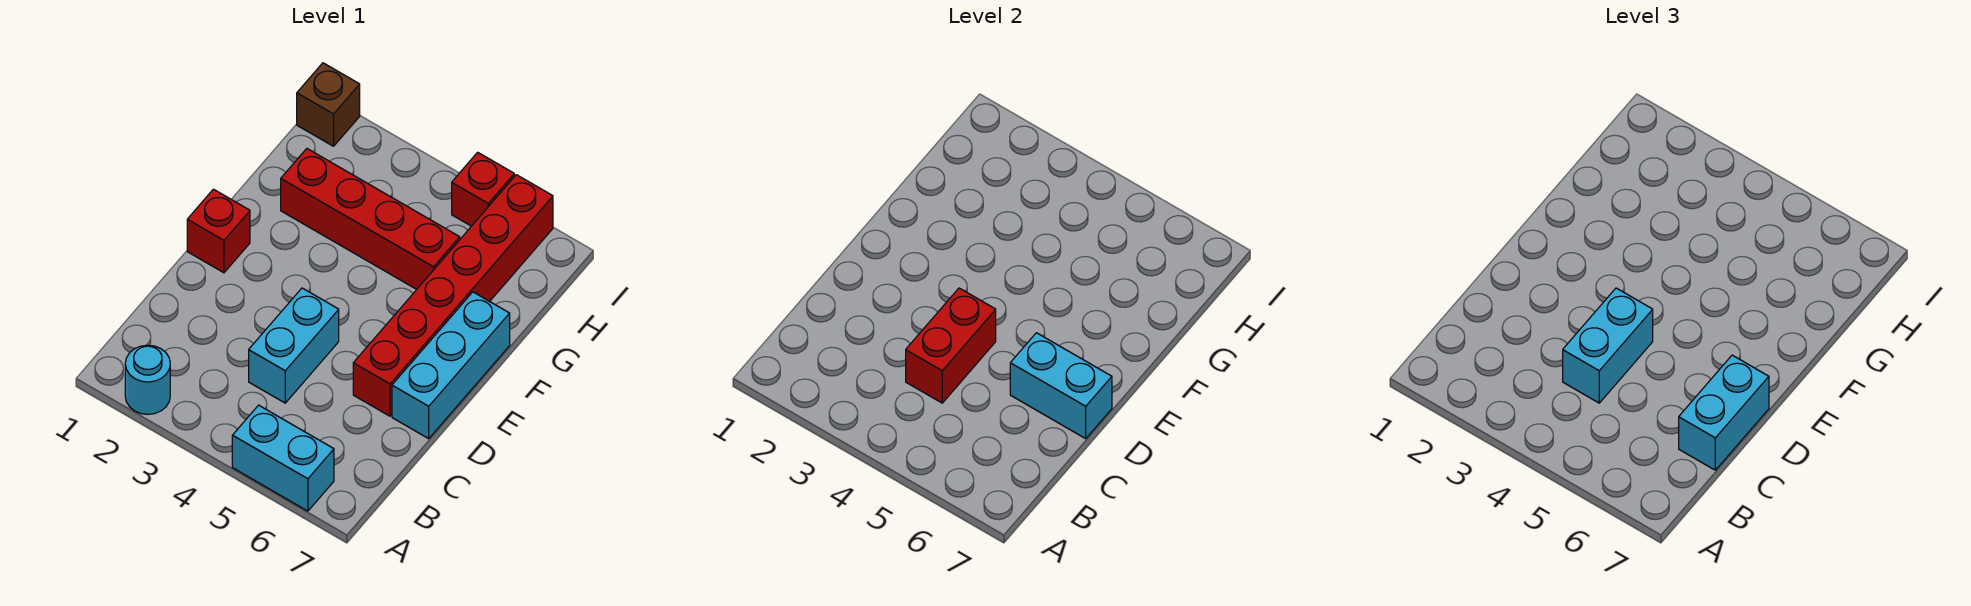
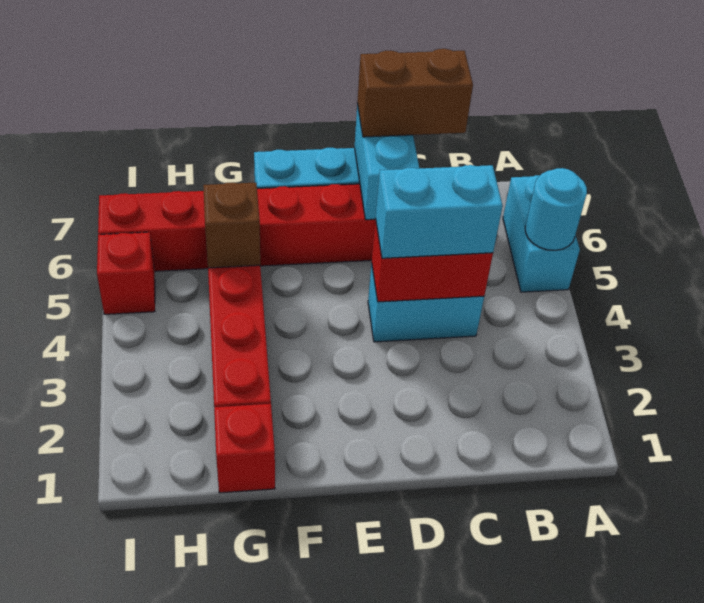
cyan round brick A2 level 1 -> cyan round brick A5 level 2
cyan brick C7:D7 level 3 -> brown brick C7:D7 level 3
red brick E1 level 1 -> red brick G1 level 1
brown brick I1 level 1 -> brown brick G5 level 2

